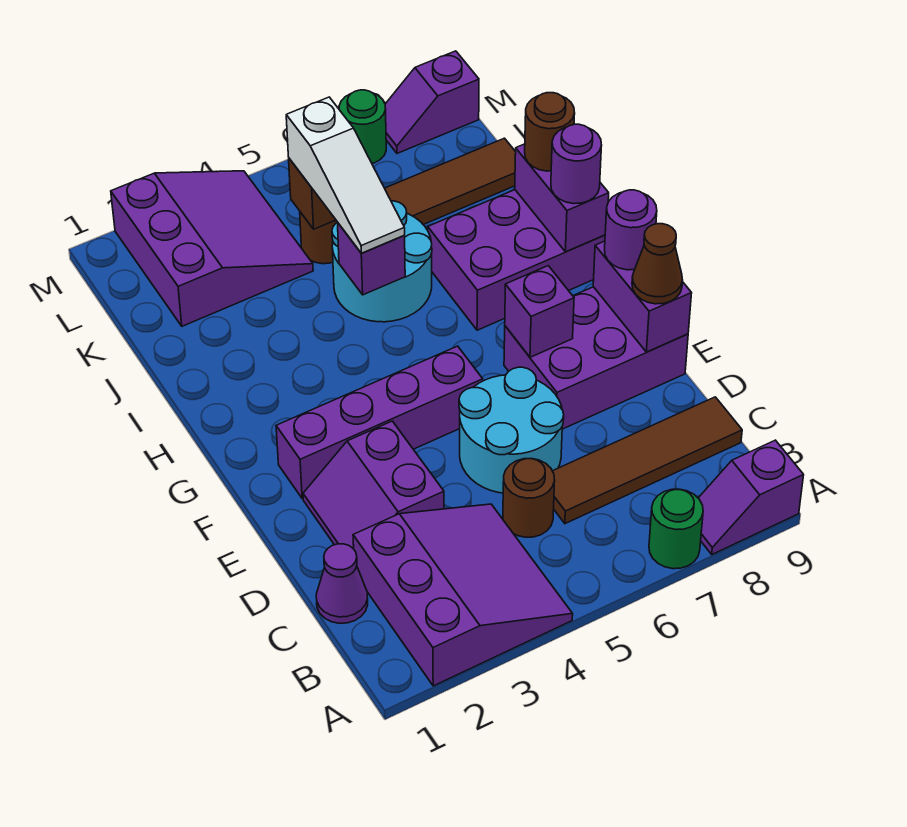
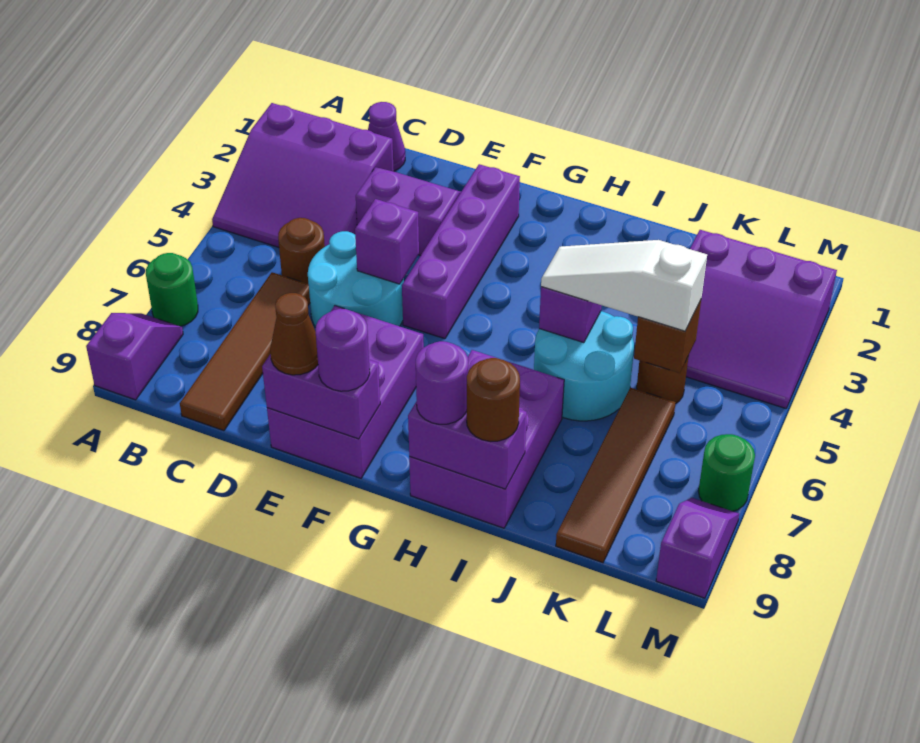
purple brick F7 level 2 -> purple brick E5 level 2

